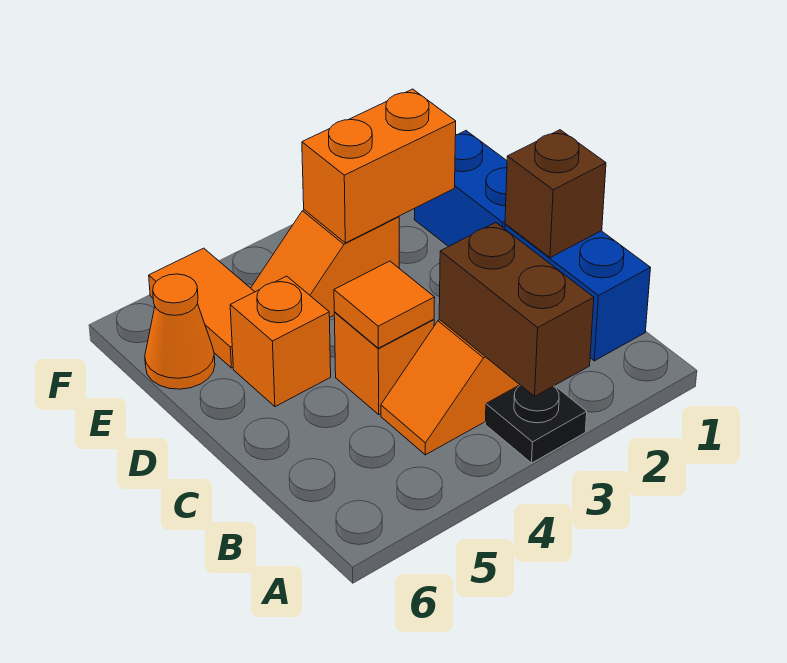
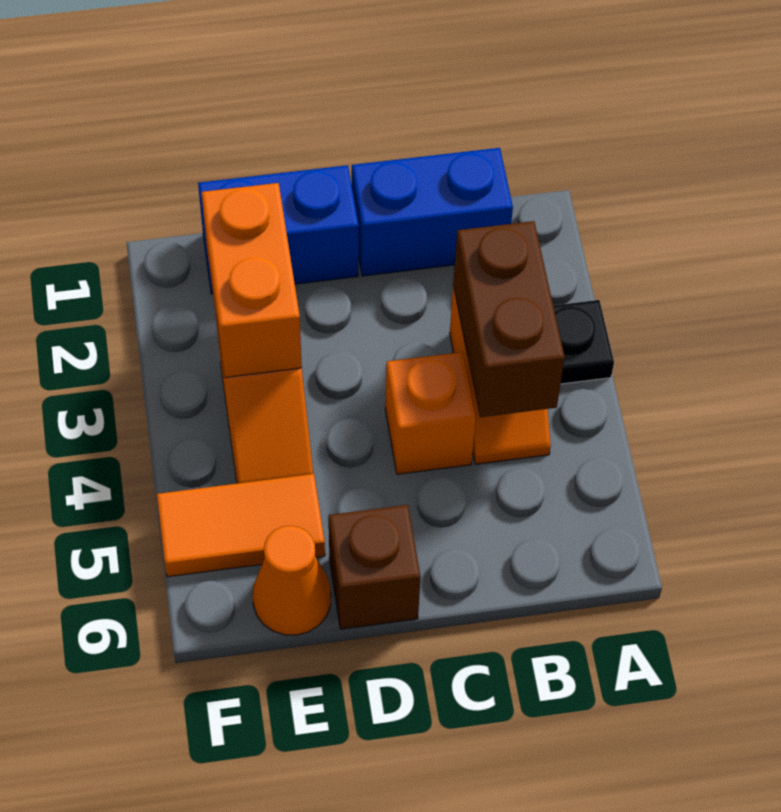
brown brick A3:B3 level 2 -> brown brick B3:B4 level 2
brown brick C1 level 2 -> brown brick D6 level 1
orange tile C4 level 2 -> none
orange brick D5 level 1 -> none

